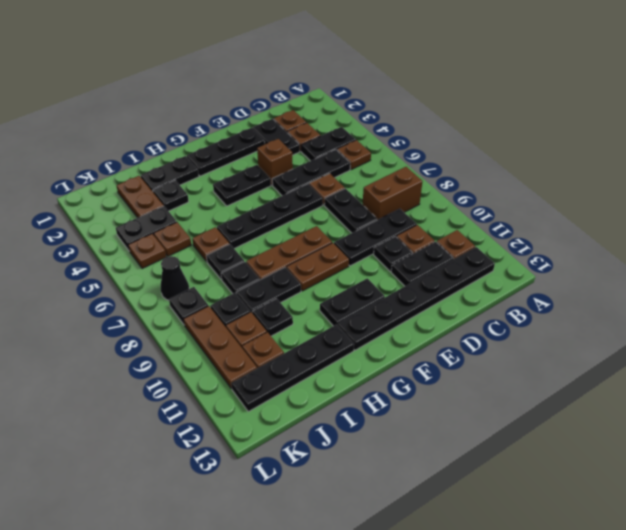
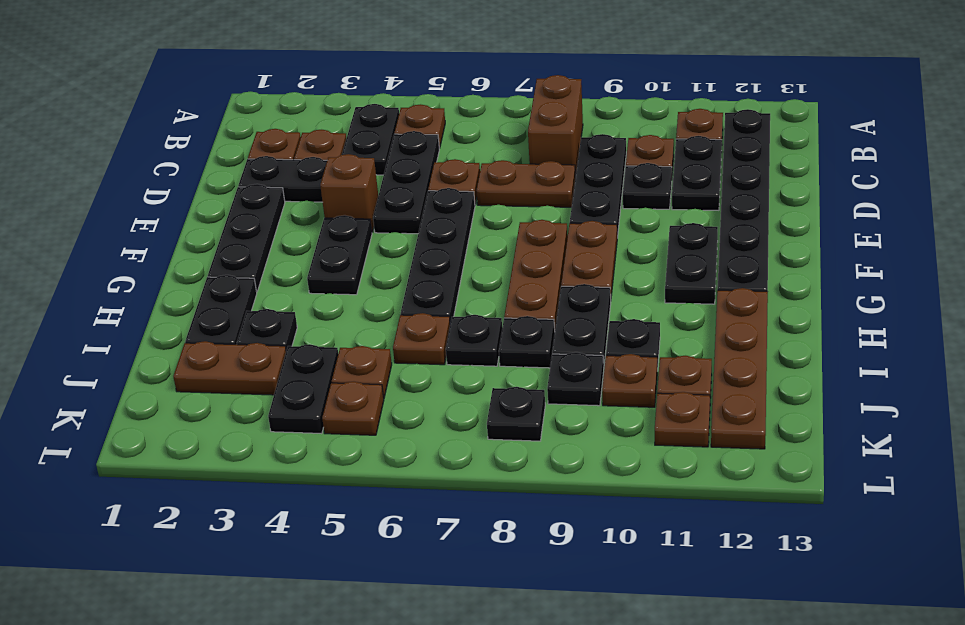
black plate D7:D8 level 1 -> brown plate D7:D8 level 1
black plate H12:K12 level 1 -> brown plate H12:K12 level 1
black cone K7 level 1 -> none
brown plate K9:K11 level 1 -> brown plate K11 level 1

